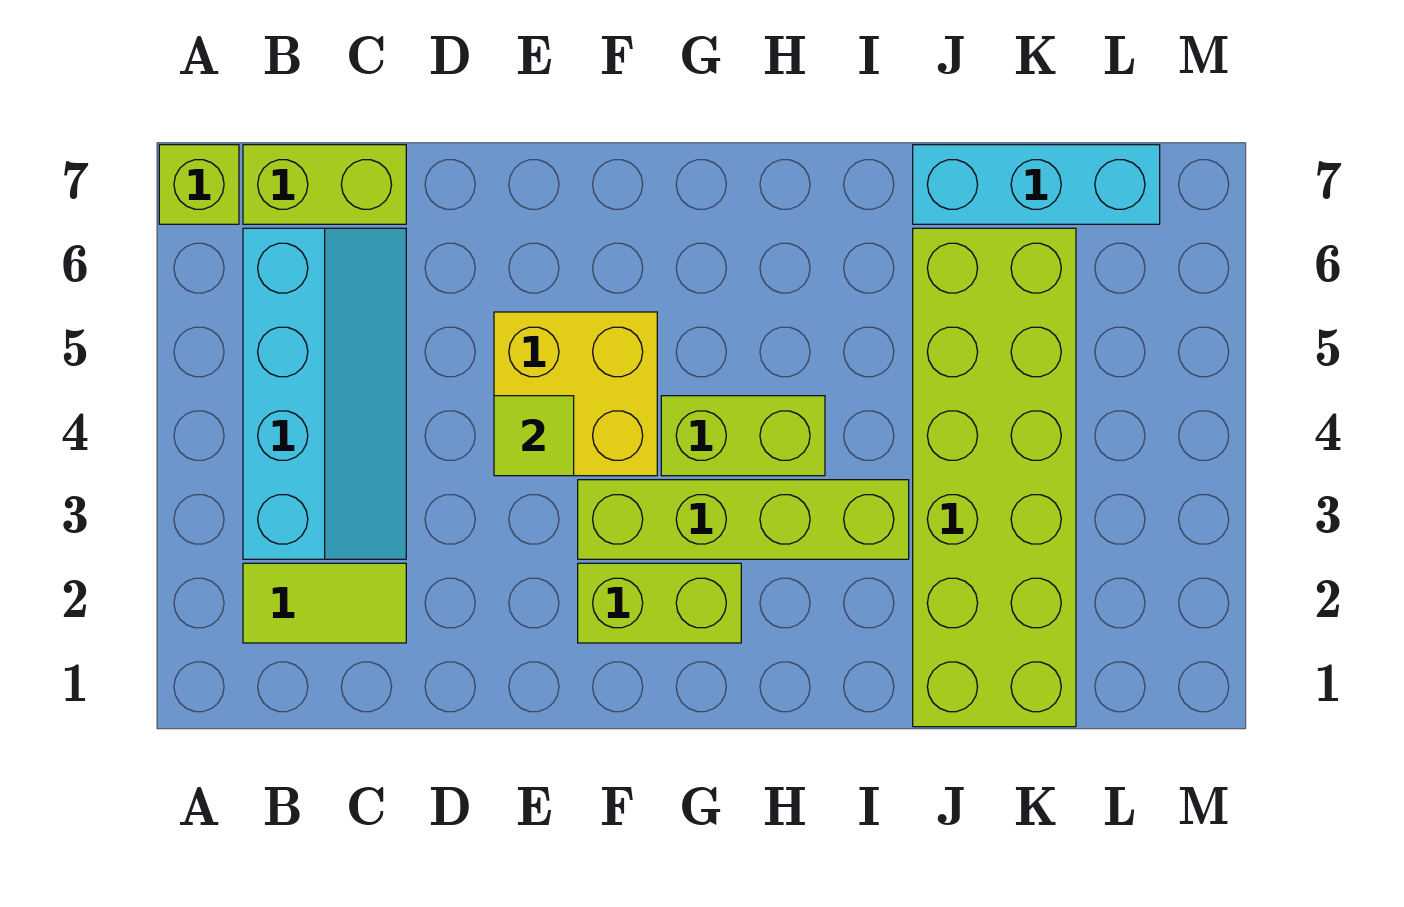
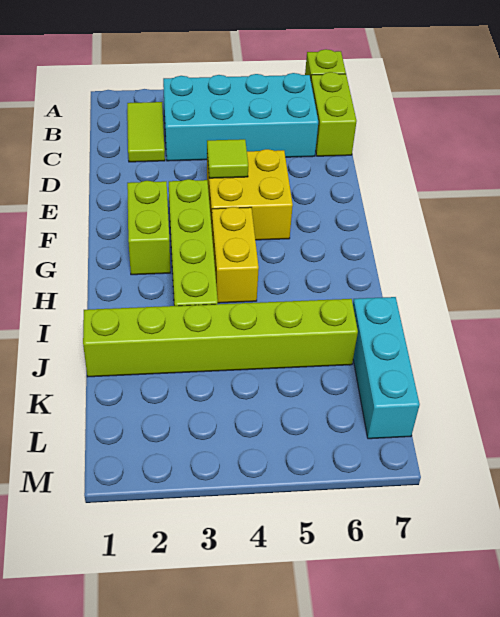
cyan slope B3:C6 level 1 top B -> cyan brick B3:C6 level 1
lime brick G4:H4 level 1 -> yellow brick G4:H4 level 1
lime brick J1:K6 level 1 -> lime brick J1:J6 level 1

